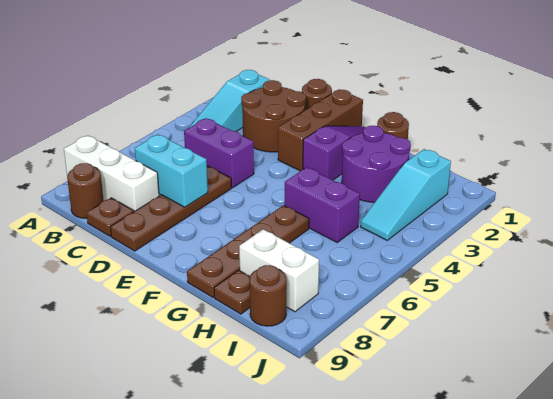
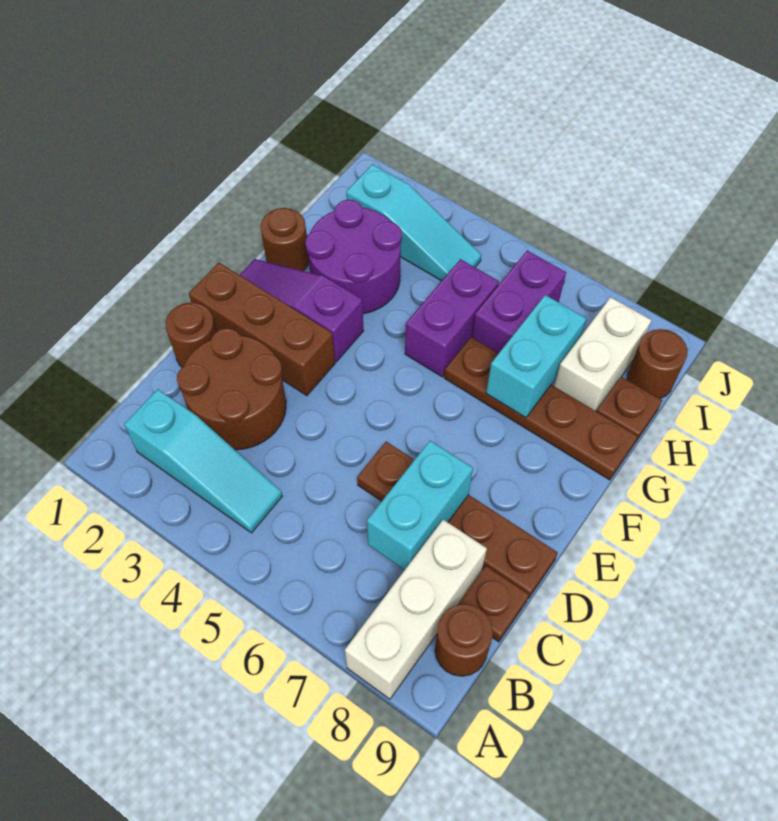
purple brick C5:D5 level 1 -> purple brick H6:I6 level 1
none -> cyan brick G7:H7 level 2

